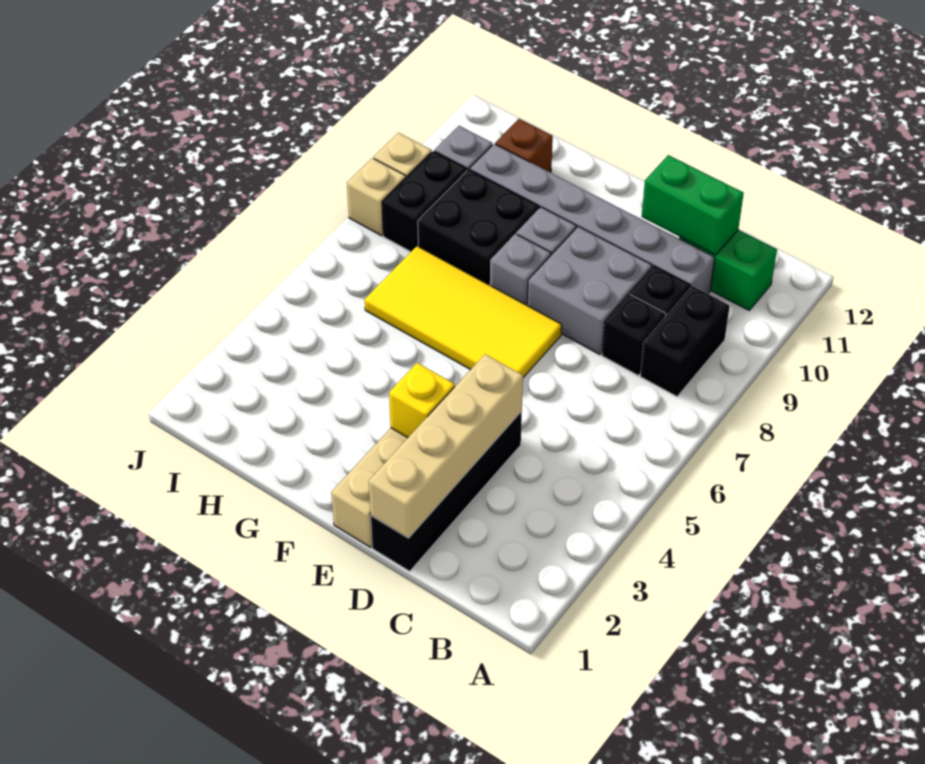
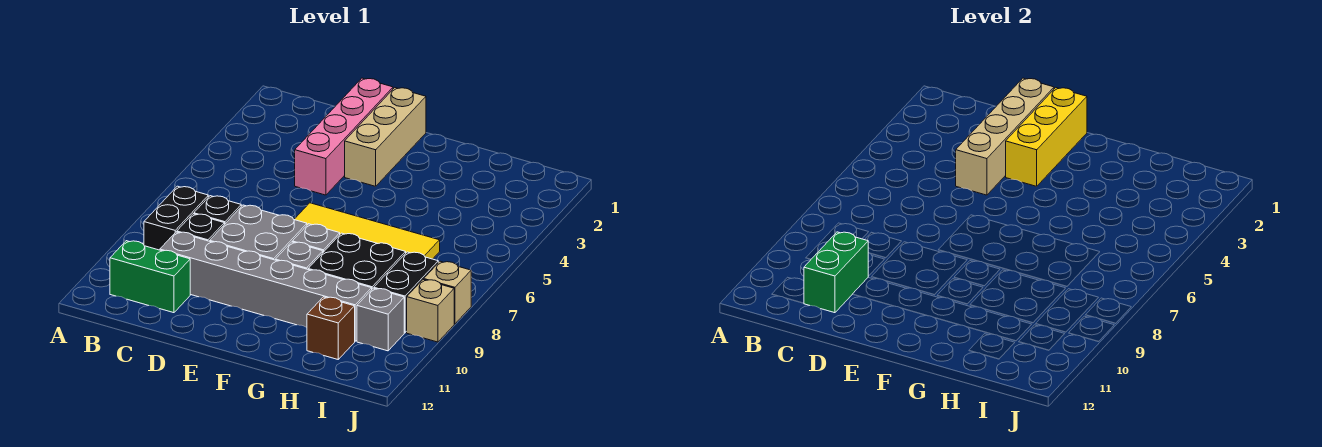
green brick C11:D11 level 2 -> green brick C10:C11 level 2
black brick D1:D4 level 1 -> pink brick D1:D4 level 1
yellow brick E3 level 2 -> yellow brick E1:E3 level 2

